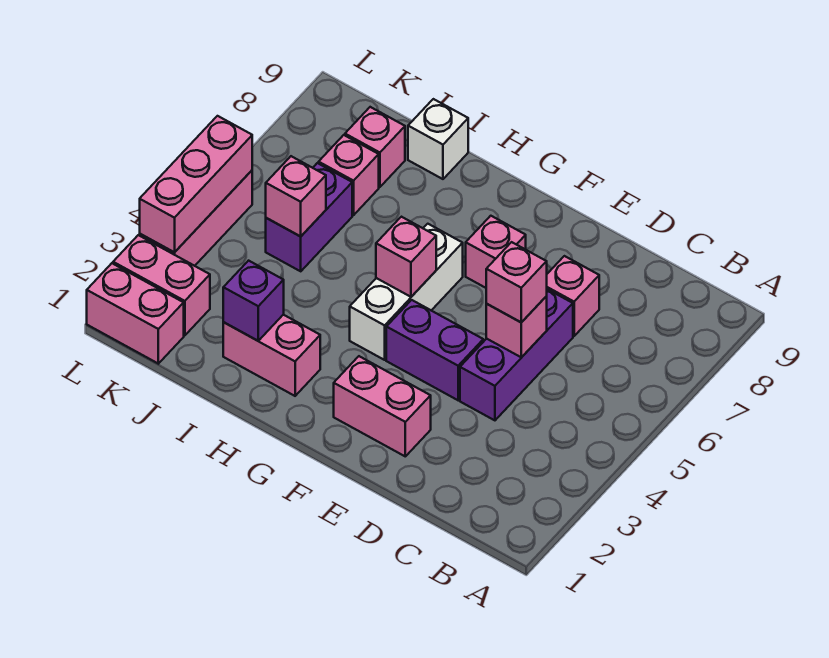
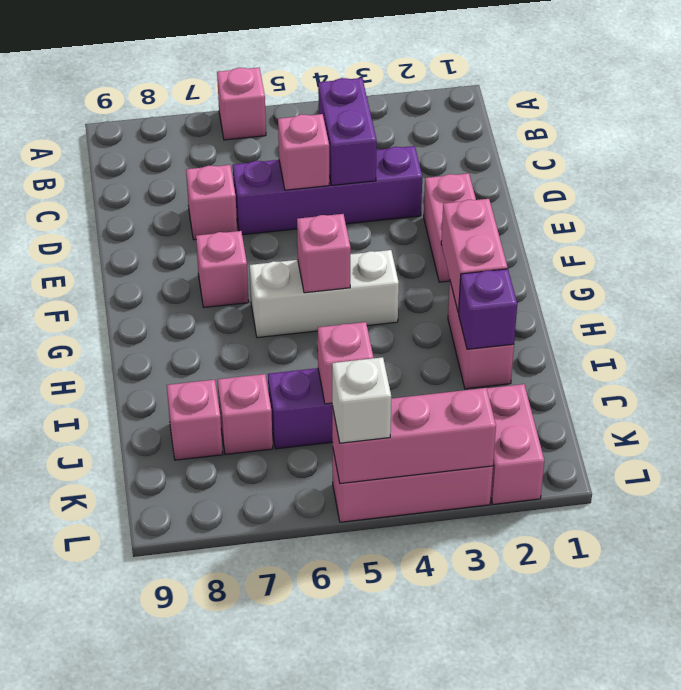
purple brick D4:D6 level 1 -> purple brick D3:D6 level 1
pink brick D5 level 3 -> pink brick A6 level 1
purple brick E4:F4 level 1 -> purple brick C4:D4 level 2
white brick I9 level 1 -> white brick L5 level 3
pink brick K1:L1 level 1 -> pink brick G2:H2 level 2

